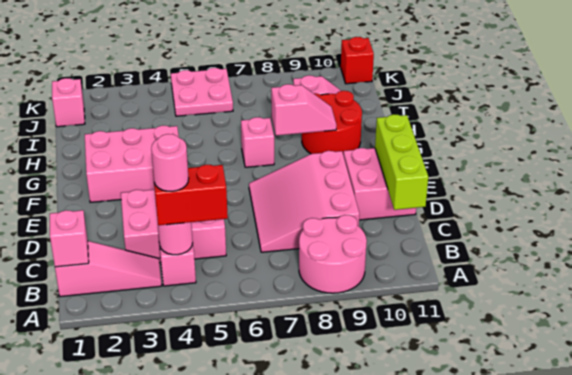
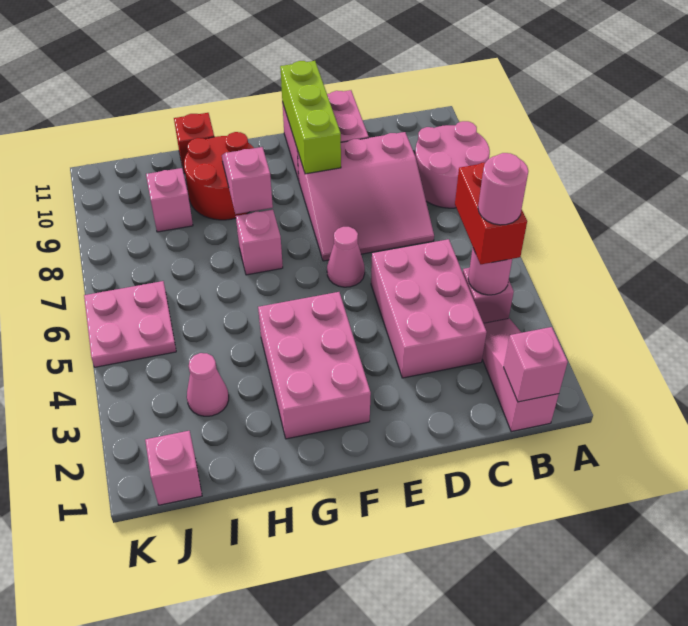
lime brick C11:E11 level 2 -> lime brick E9:E11 level 2
none -> pink cone E6 level 1
none -> pink cone I3 level 1
red brick K11 level 1 -> red brick H11 level 1

